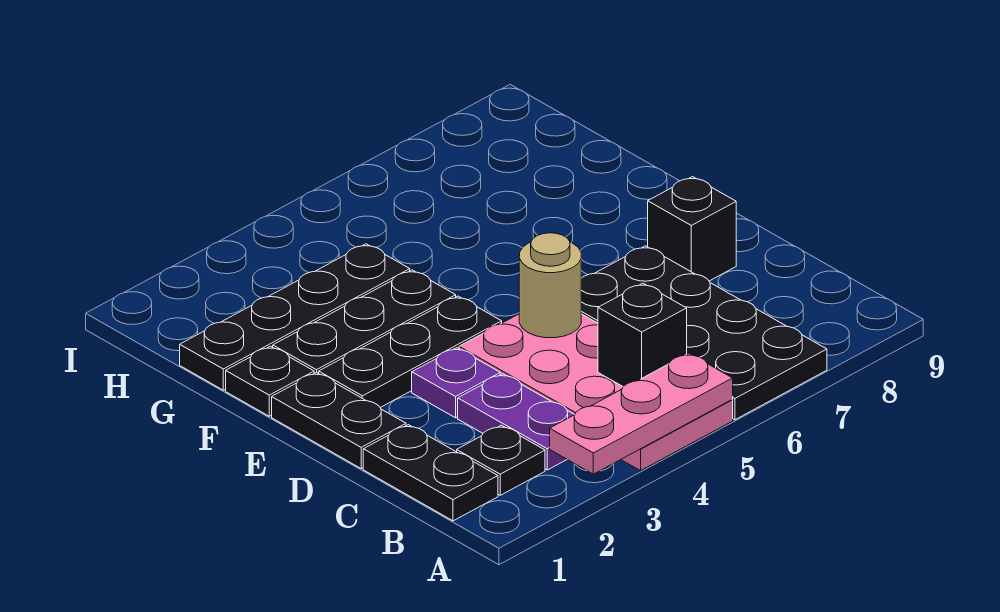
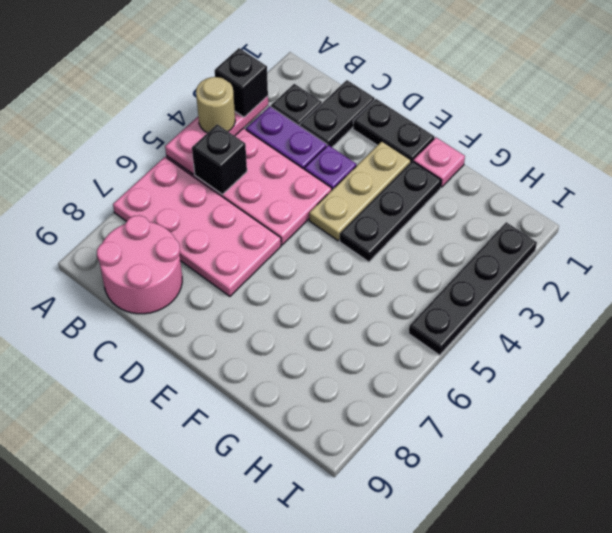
black plate A6:D7 level 1 -> pink plate A6:D7 level 1
black plate B1:C1 level 1 -> black plate C1:C2 level 1
none -> pink round brick B8:C9 level 1
tan round brick D5 level 2 -> tan round brick A4 level 3
black brick D8 level 1 -> black brick A3 level 3
black plate E2:E4 level 1 -> tan plate E2:E4 level 1
black plate F1 level 1 -> pink plate F1 level 1
black plate G1:G4 level 1 -> black plate I2:I5 level 1

